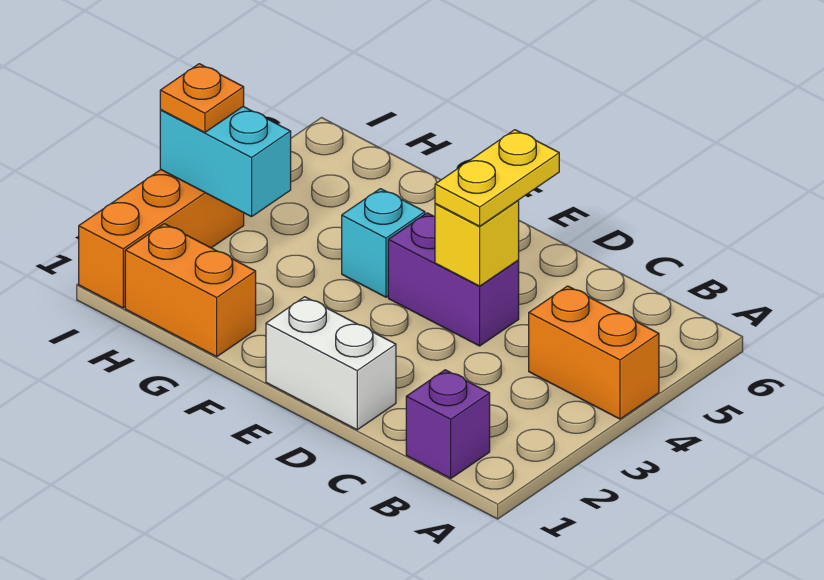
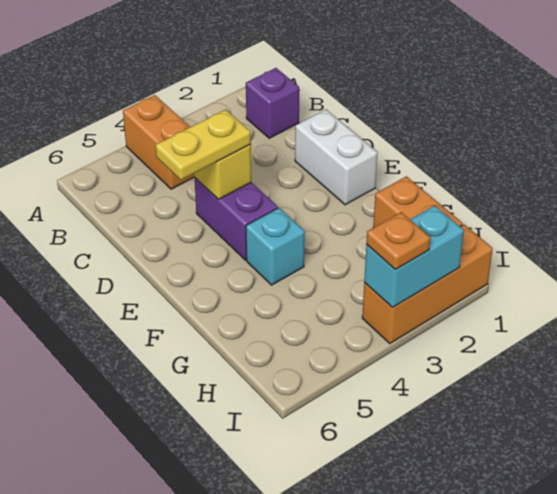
cyan brick H3:I3 level 2 -> cyan brick I2:I3 level 2

